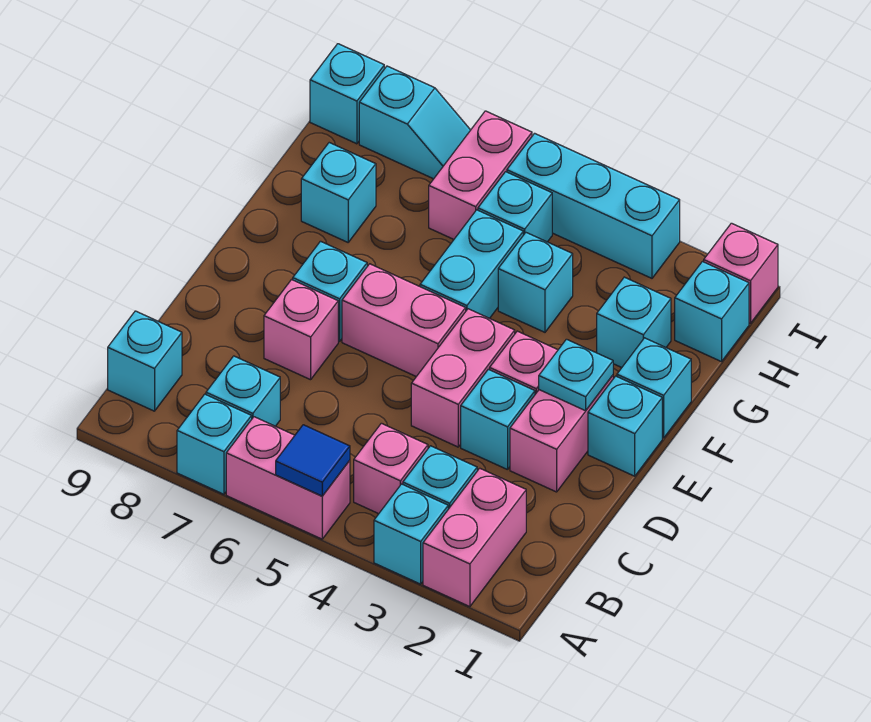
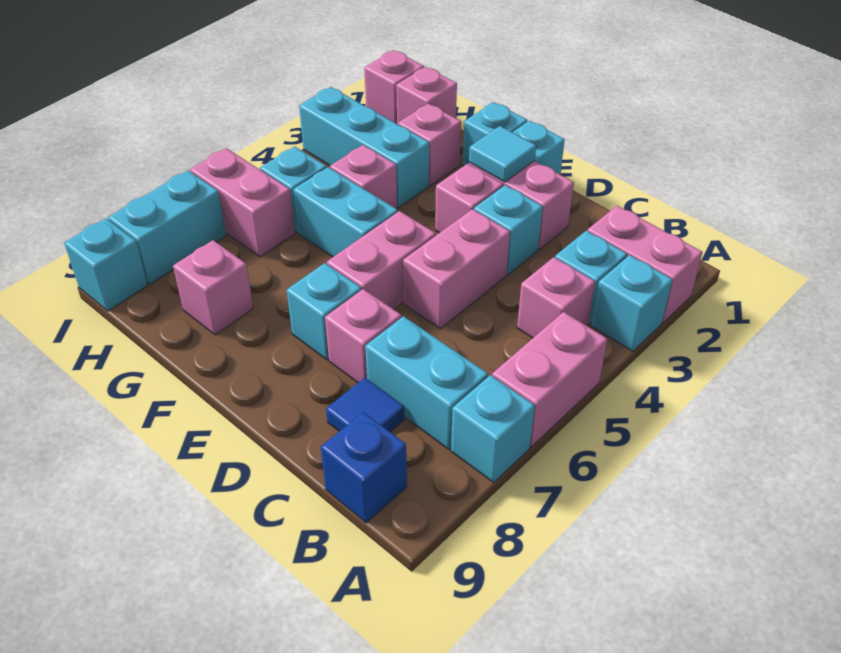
blue tile A5 level 2 -> blue tile C8 level 1
cyan brick B7 level 1 -> cyan brick B7:C7 level 1
cyan brick B9 level 1 -> blue brick B9 level 1
pink brick D4:E4 level 1 -> pink brick D4:D5 level 1
cyan plate E2 level 2 -> cyan tile E2 level 2
cyan brick G2 level 1 -> pink brick G2 level 1
cyan brick G4 level 1 -> pink brick G4 level 1
cyan brick G8 level 1 -> pink brick G8 level 1
cyan brick H1 level 1 -> pink brick H1 level 1
cyan brick I3:I5 level 1 -> cyan brick G3:I3 level 1
cyan slope I7:I8 level 1 top 8 -> cyan brick I7:I8 level 1

